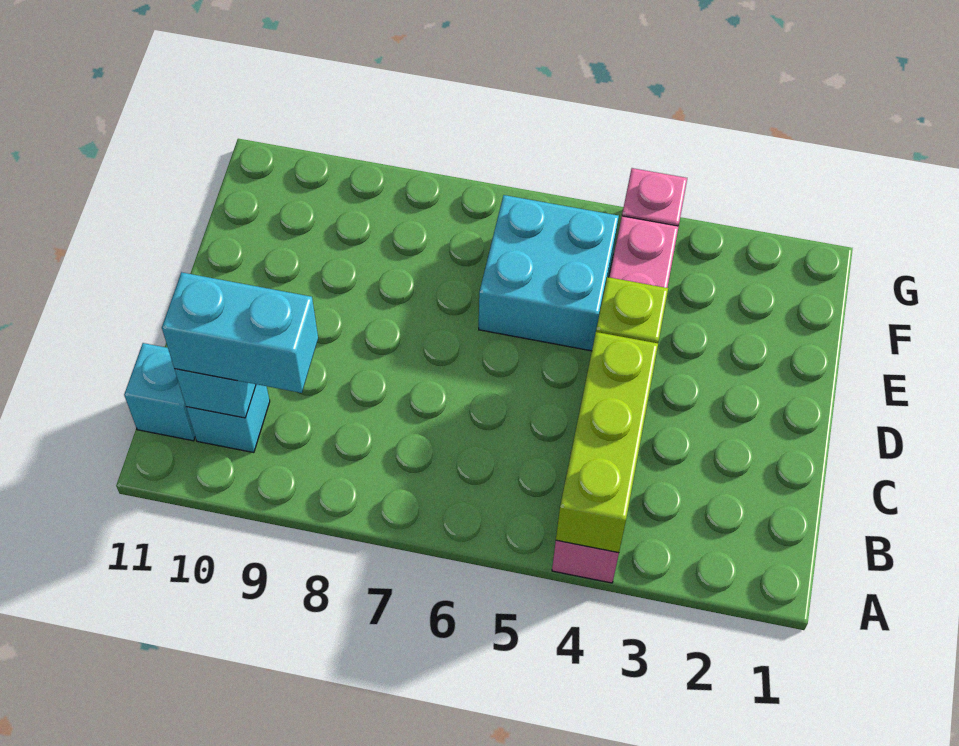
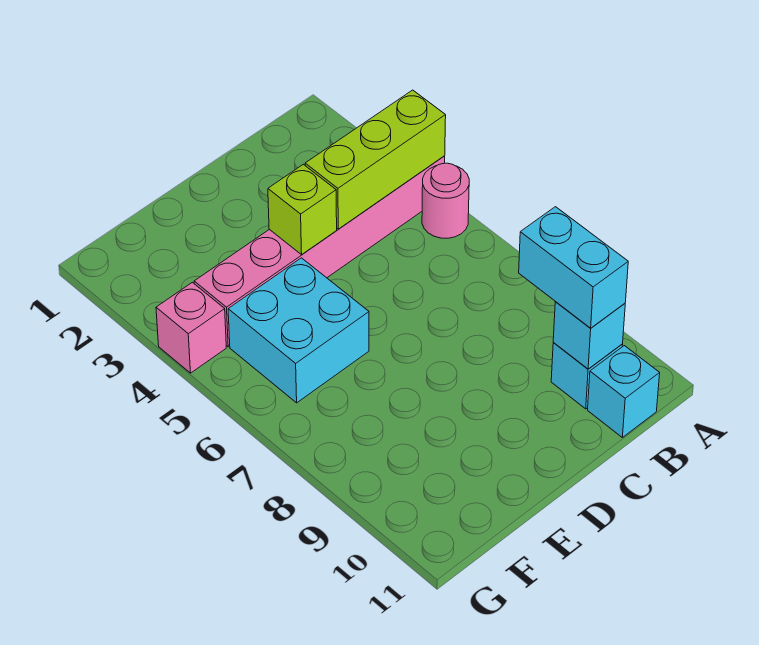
none -> pink round brick A5 level 1

